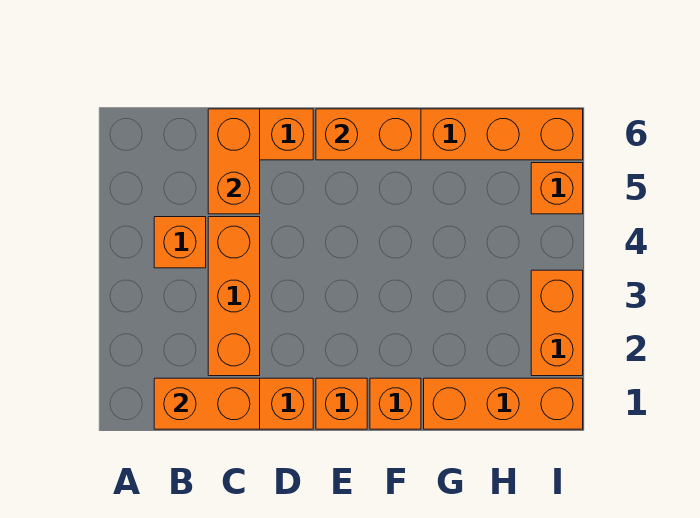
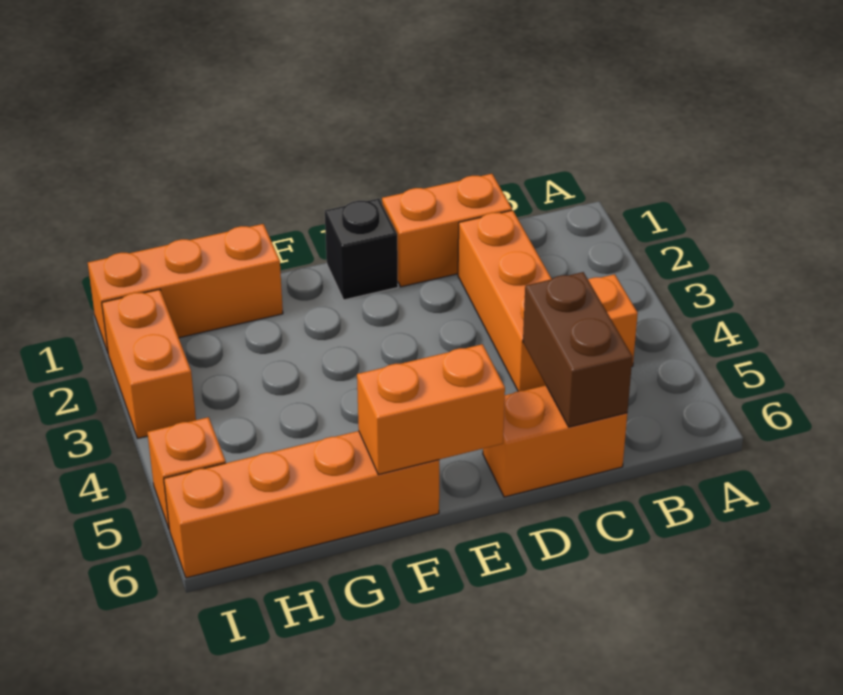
orange brick B1:C1 level 2 -> none
orange brick C5:C6 level 2 -> brown brick C5:C6 level 2
orange brick E1 level 1 -> black brick E1 level 1
orange brick F1 level 1 -> none

